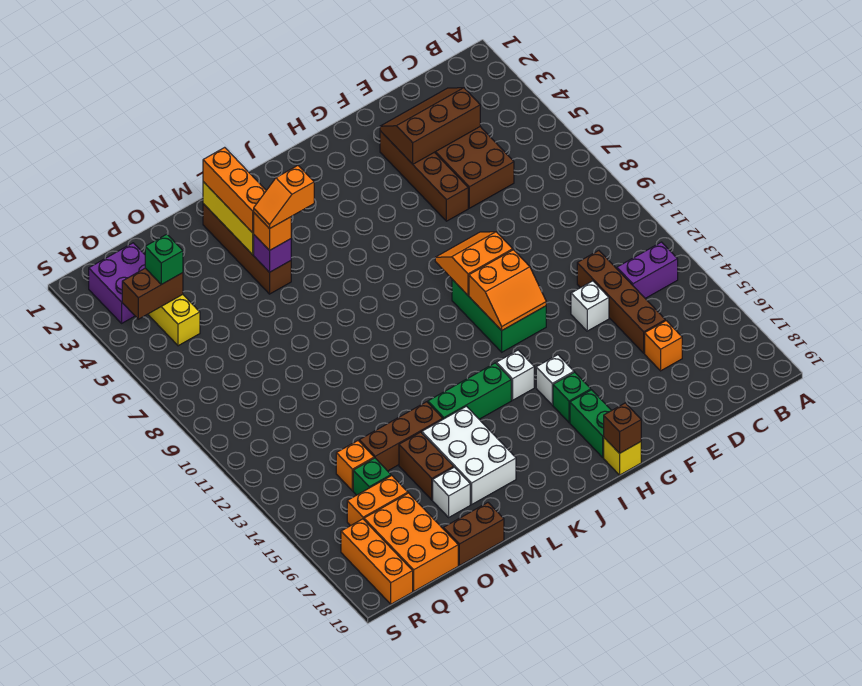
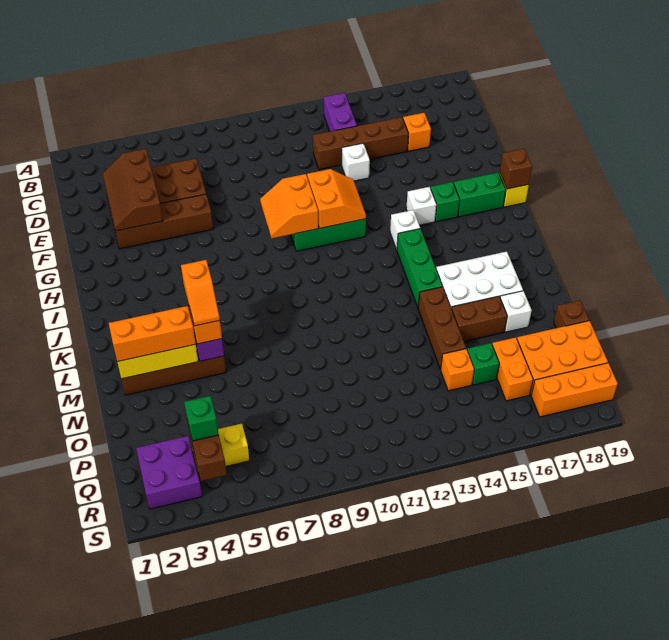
brown brick N19:O19 level 1 -> brown brick O19 level 1

